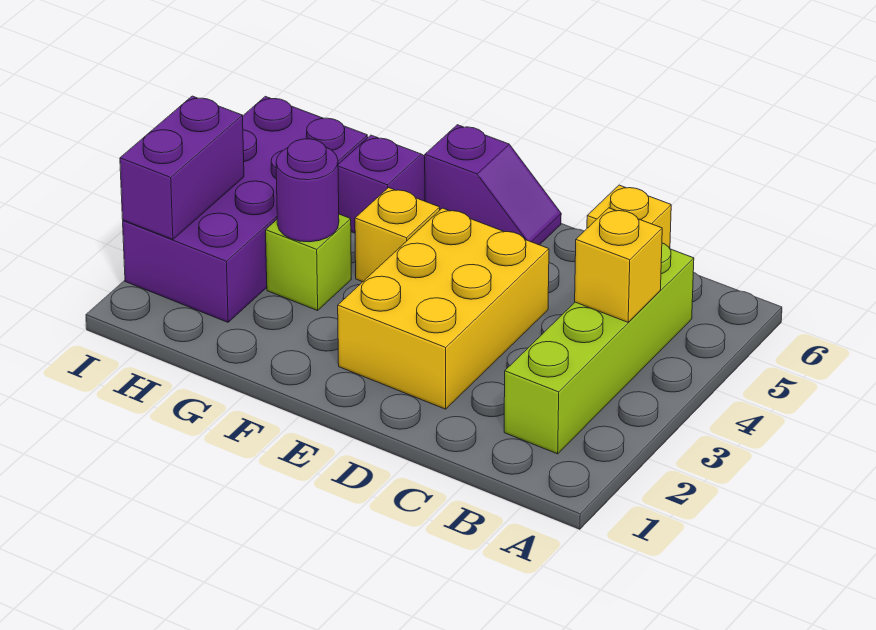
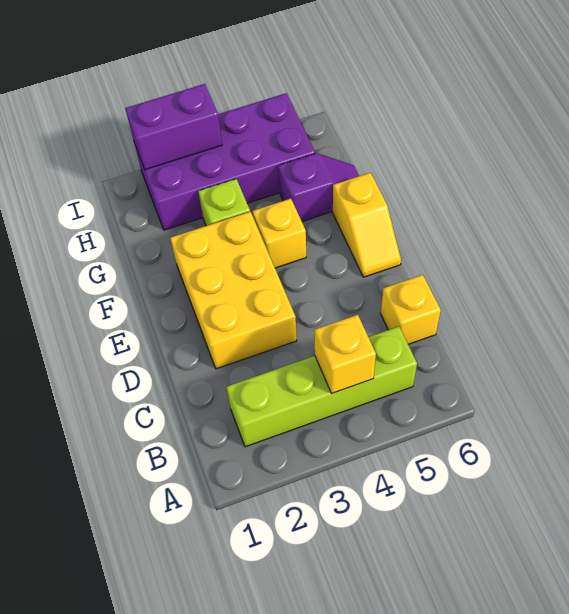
yellow brick D2:E4 level 1 -> yellow brick D2:F3 level 1
purple slope E6:F6 level 1 top F -> yellow slope E6:F6 level 1 top F
purple round brick G3 level 2 -> none

